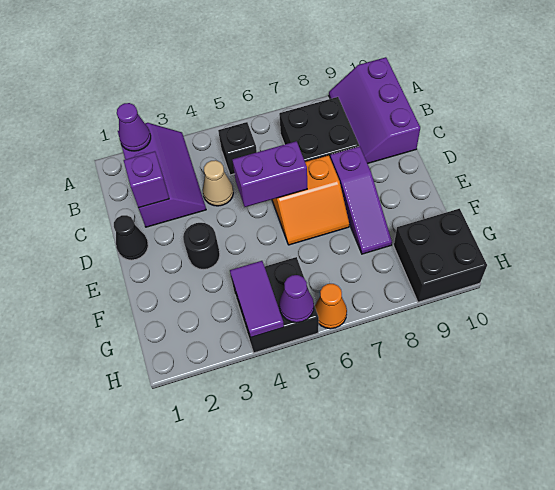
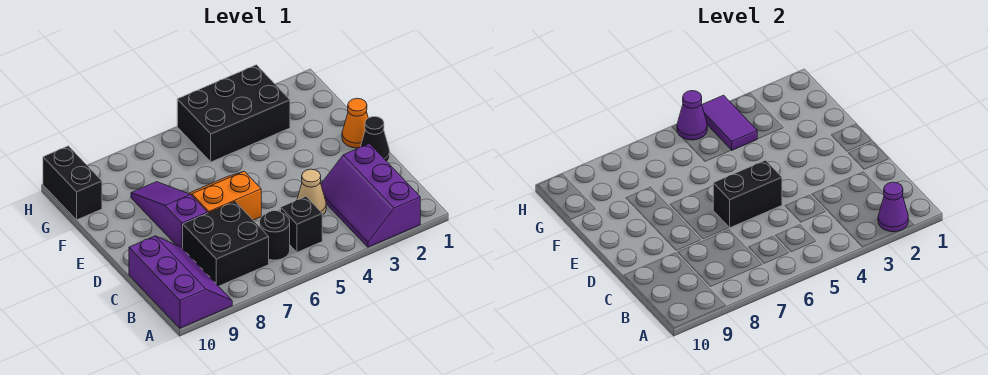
purple brick C2 level 2 -> none
purple brick D5:D6 level 2 -> black brick D5:D6 level 2
black round brick E3 level 1 -> black round brick B6 level 1
black brick G4:H5 level 1 -> black brick G3:H5 level 1
black brick G9:H10 level 1 -> black brick G10:H10 level 1
orange cone H6 level 1 -> orange cone E1 level 1

